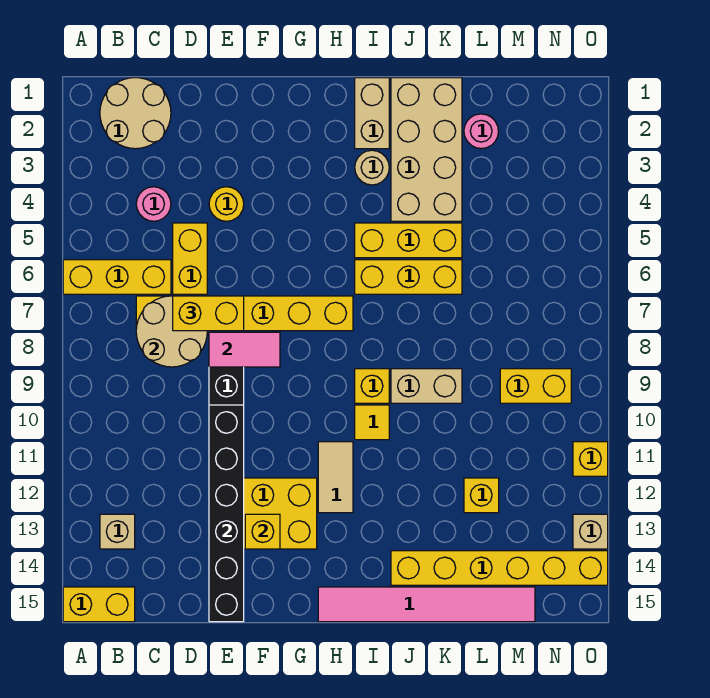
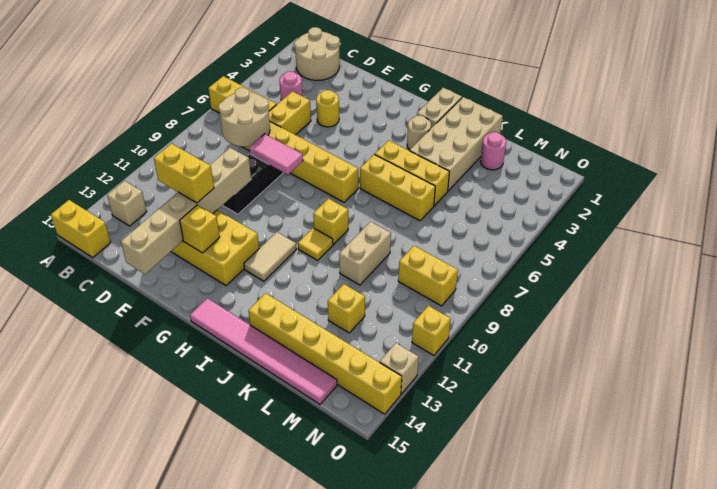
yellow brick D7:E7 level 3 -> yellow brick D12:E12 level 3
black brick E10:E15 level 2 -> tan brick E10:E15 level 2
tan brick J9:K9 level 1 -> tan brick K9:K10 level 1

